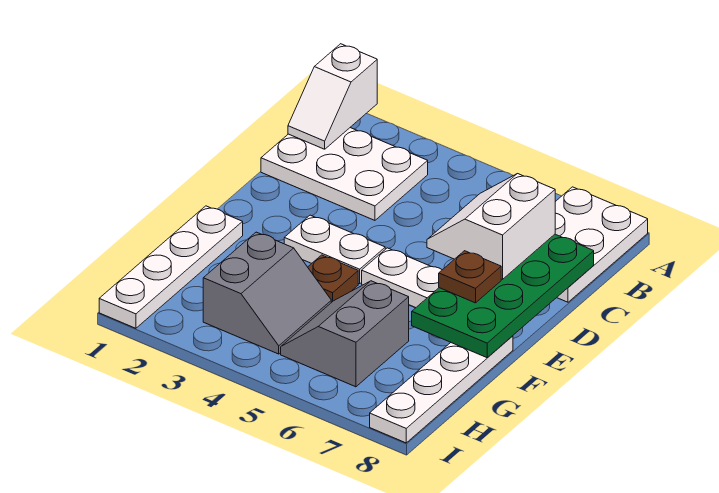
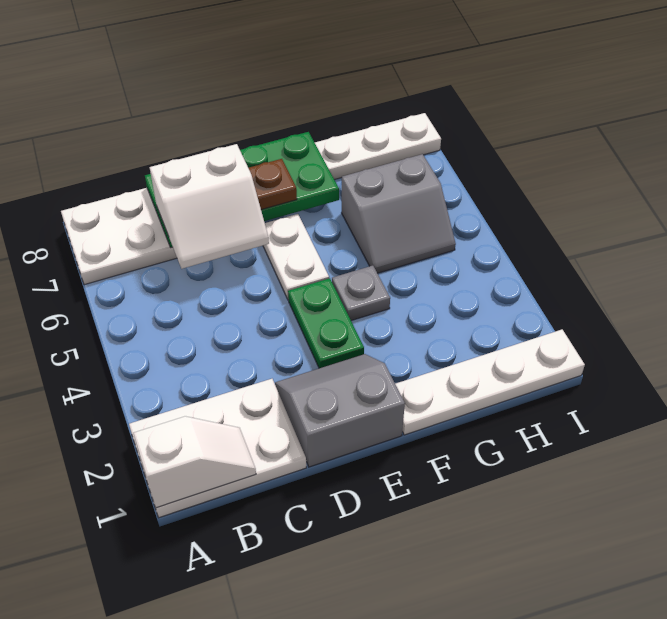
white plate B1:C3 level 1 -> white plate A1:C2 level 1
white plate E3:E4 level 1 -> green plate E3:E4 level 1
brown plate F4 level 1 -> grey plate F4 level 1
grey slope G3:H4 level 1 top 3 -> grey slope D1:E2 level 1 top 1

